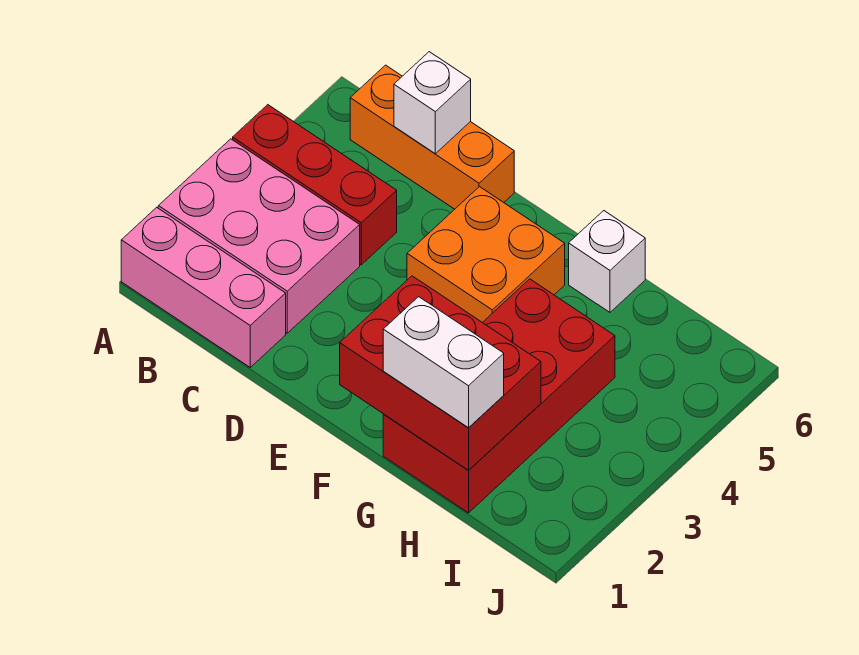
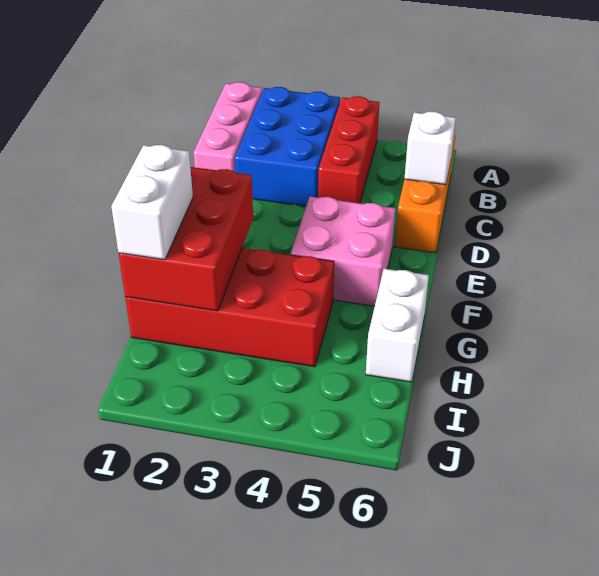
pink brick A2:C3 level 1 -> blue brick A2:C3 level 1
orange brick E4:F5 level 1 -> pink brick E4:F5 level 1
white brick G6 level 1 -> white brick G6:H6 level 1

